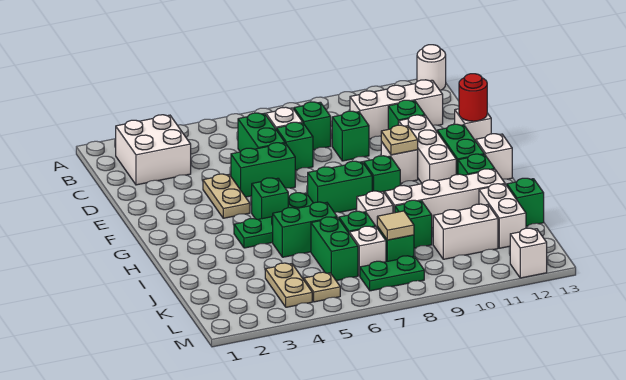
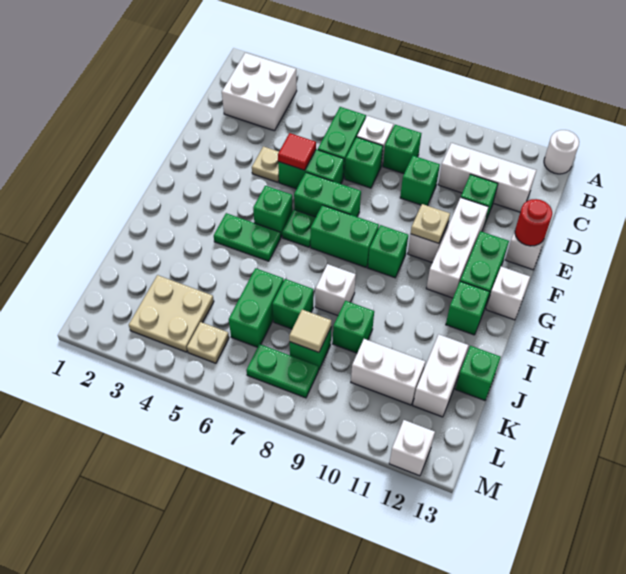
tan plate E4:F4 level 1 -> tan plate E4 level 1
none -> red tile E5 level 2
green brick I5:I6 level 1 -> green brick F6:F7 level 1
white brick I9:I12 level 1 -> none
tan plate K4:L4 level 1 -> tan plate K3:L4 level 1
white brick K7 level 1 -> none

